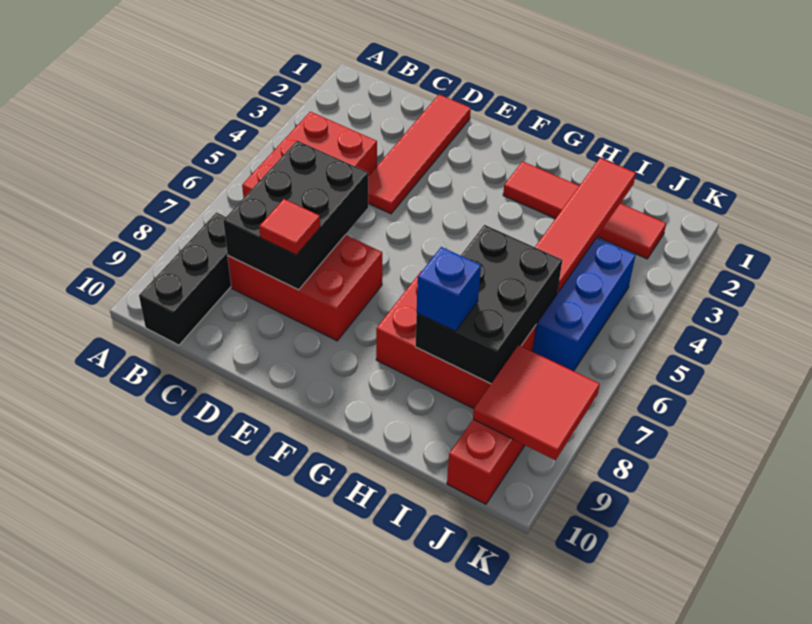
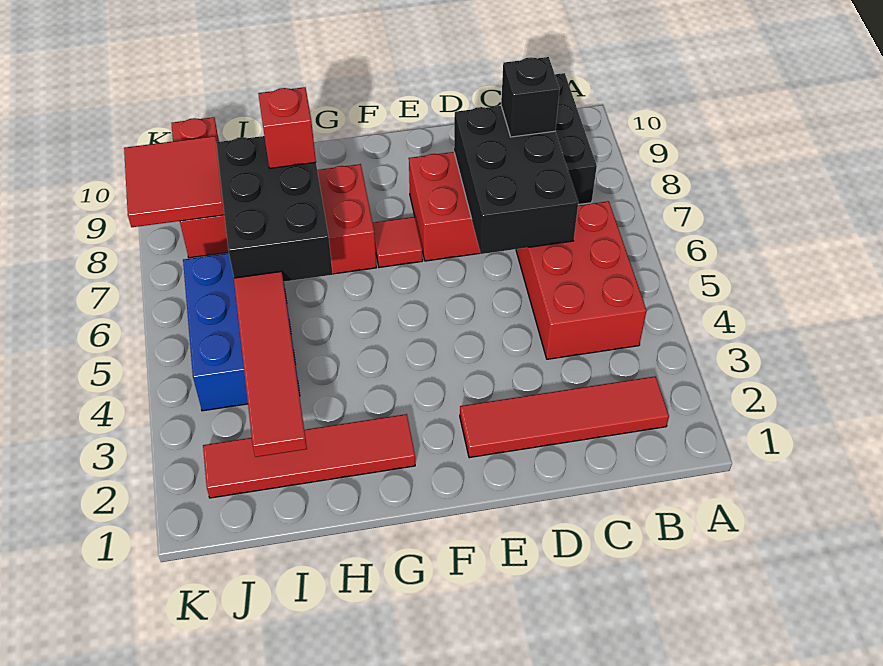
none -> black brick C8 level 3
red tile D1:D4 level 1 -> red tile B2:E2 level 1
red tile D8 level 3 -> red tile F7 level 1
blue brick H8 level 3 -> red brick H8 level 3

